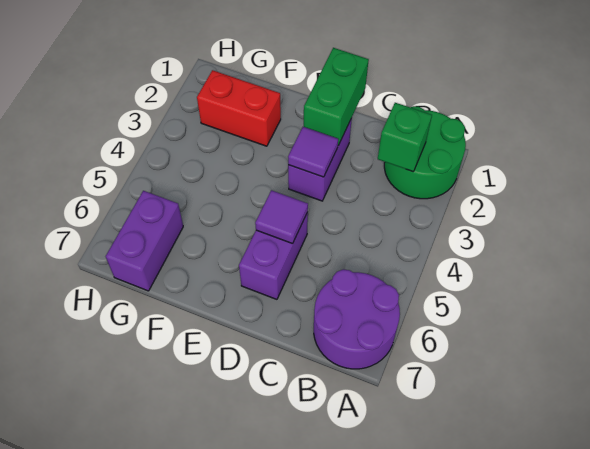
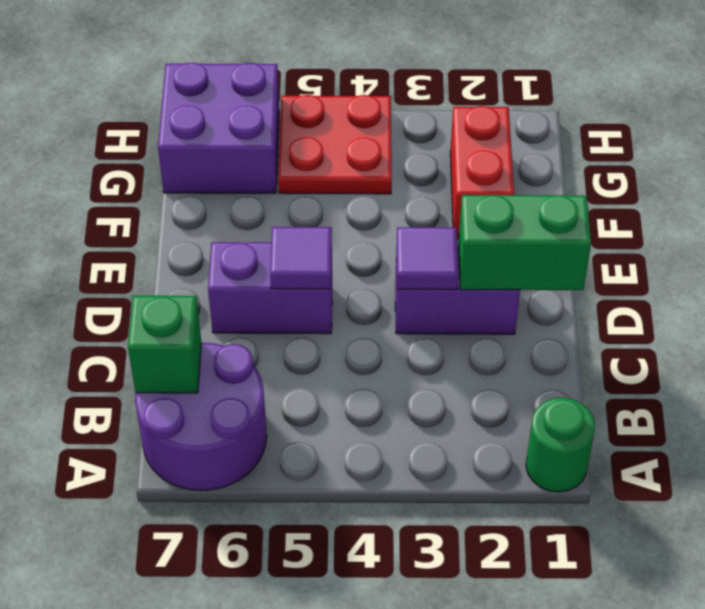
green round brick A1:B2 level 1 -> green round brick A1 level 1
green brick B2 level 2 -> green brick B7 level 2
none -> red plate G4:H5 level 1
purple brick G6:G7 level 1 -> purple brick G6:H7 level 1

